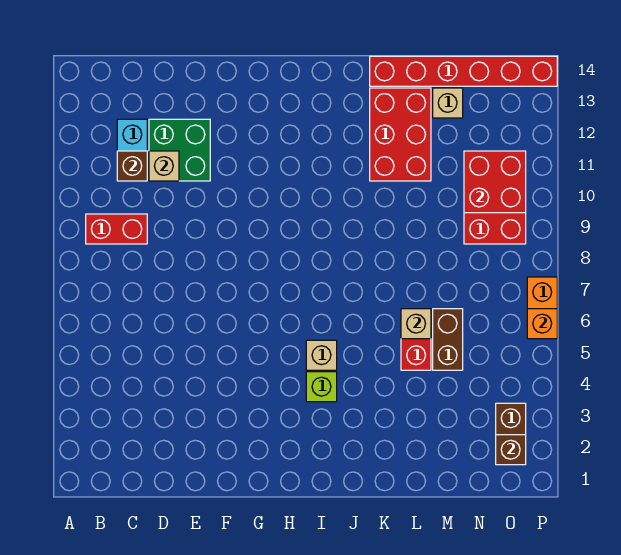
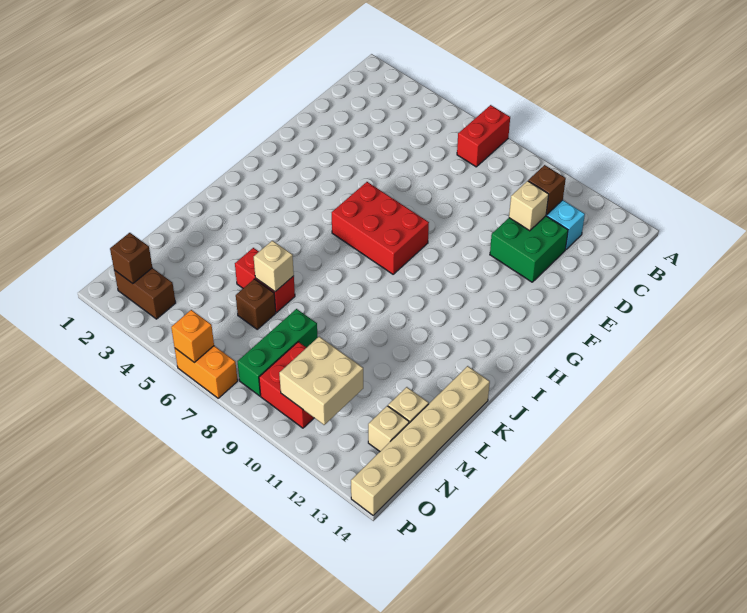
red brick B9:C9 level 1 -> red brick A7:B7 level 1
lime brick I4 level 1 -> none
tan brick I5 level 1 -> tan brick N13 level 1
red brick K11:L13 level 1 -> red brick G6:H8 level 1
red brick K14:P14 level 1 -> tan brick K14:P14 level 1
brown brick M5:M6 level 1 -> brown brick M6 level 1
none -> green brick M8:O8 level 1
red brick N10:O11 level 2 -> tan brick N10:O11 level 2

